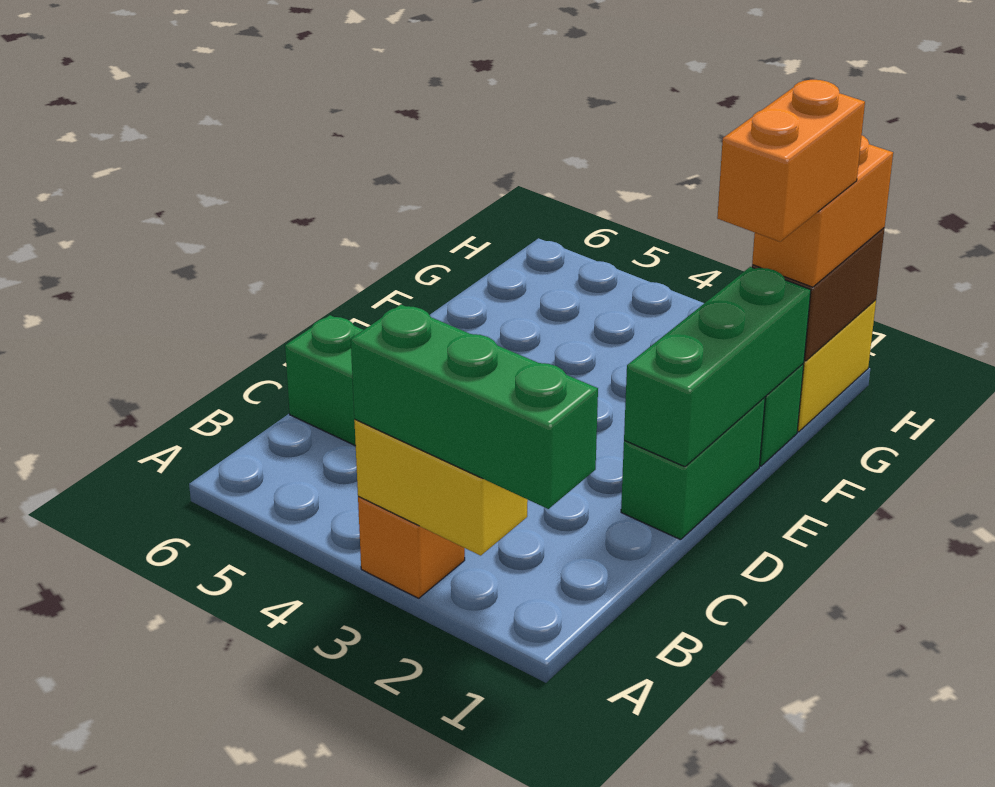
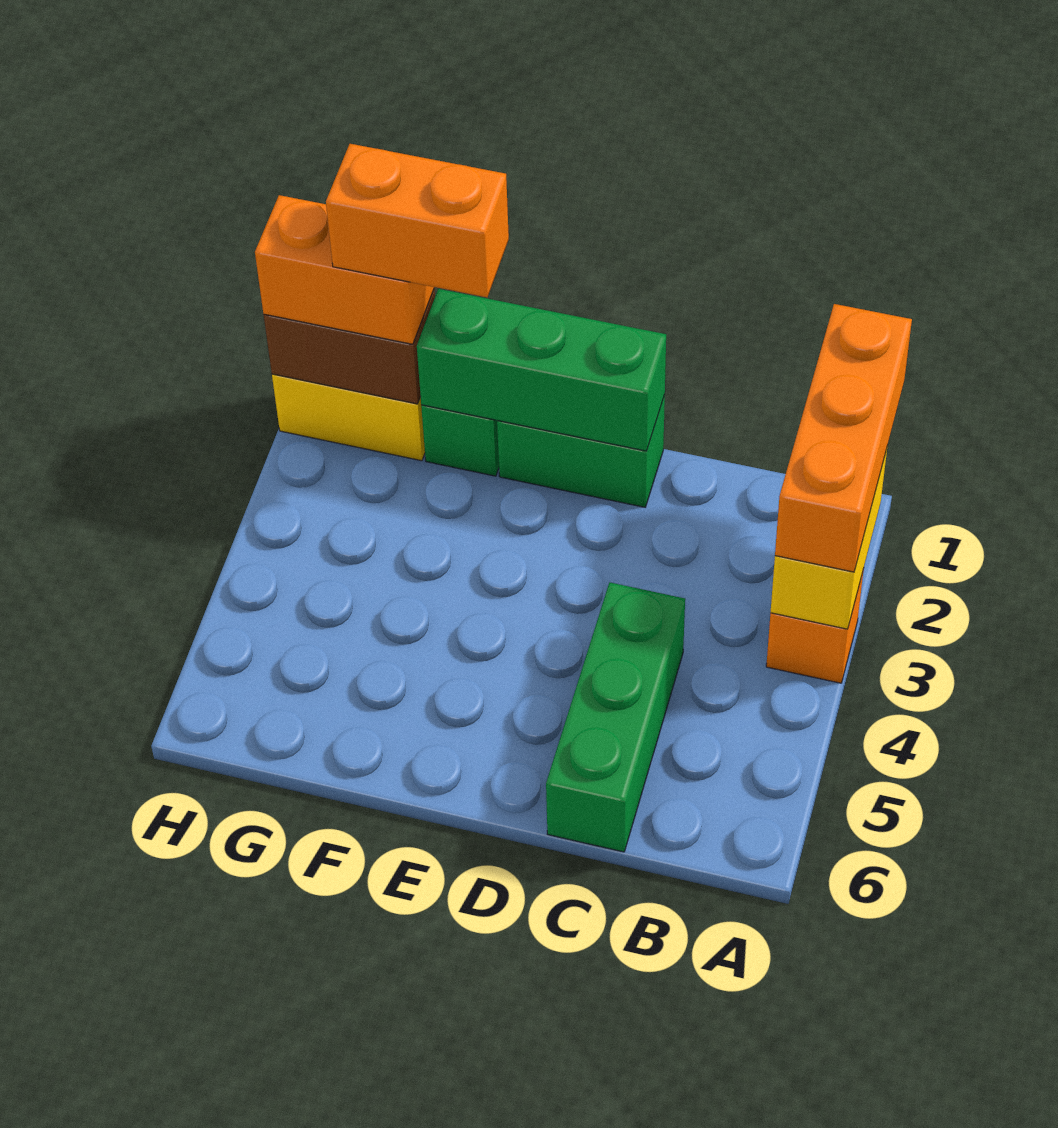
green brick A1:A3 level 3 -> orange brick A1:A3 level 3

